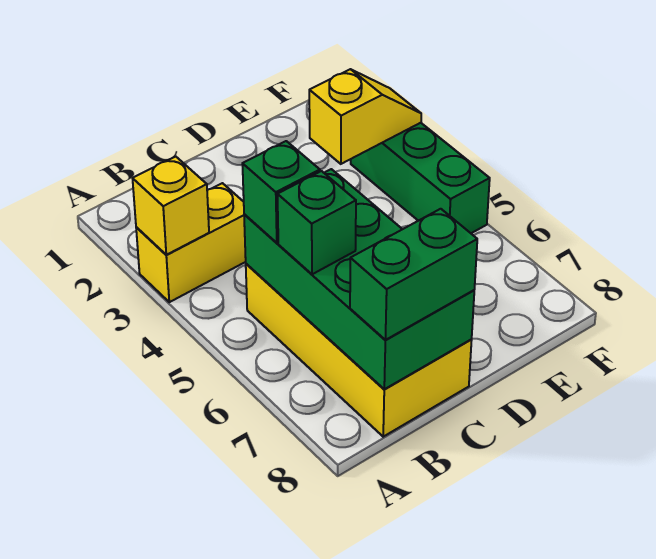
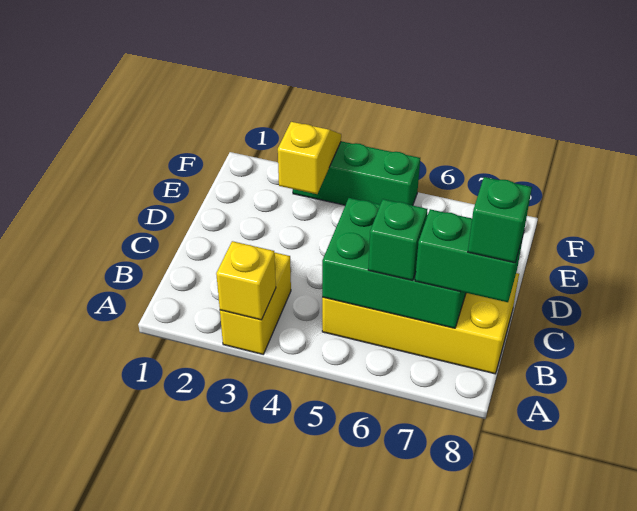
green brick B5:C8 level 2 -> green brick B5:C7 level 2
green brick B5 level 3 -> green brick B8 level 4
green brick B8:C8 level 3 -> green brick B7:B8 level 3

